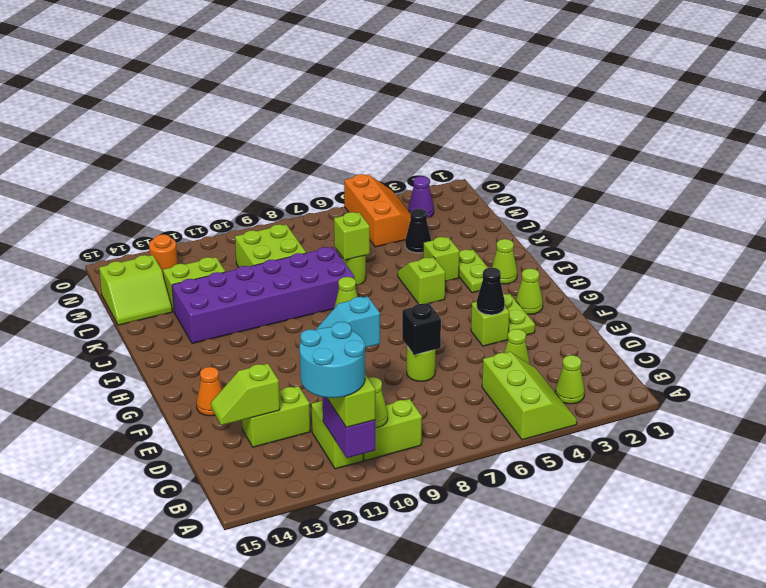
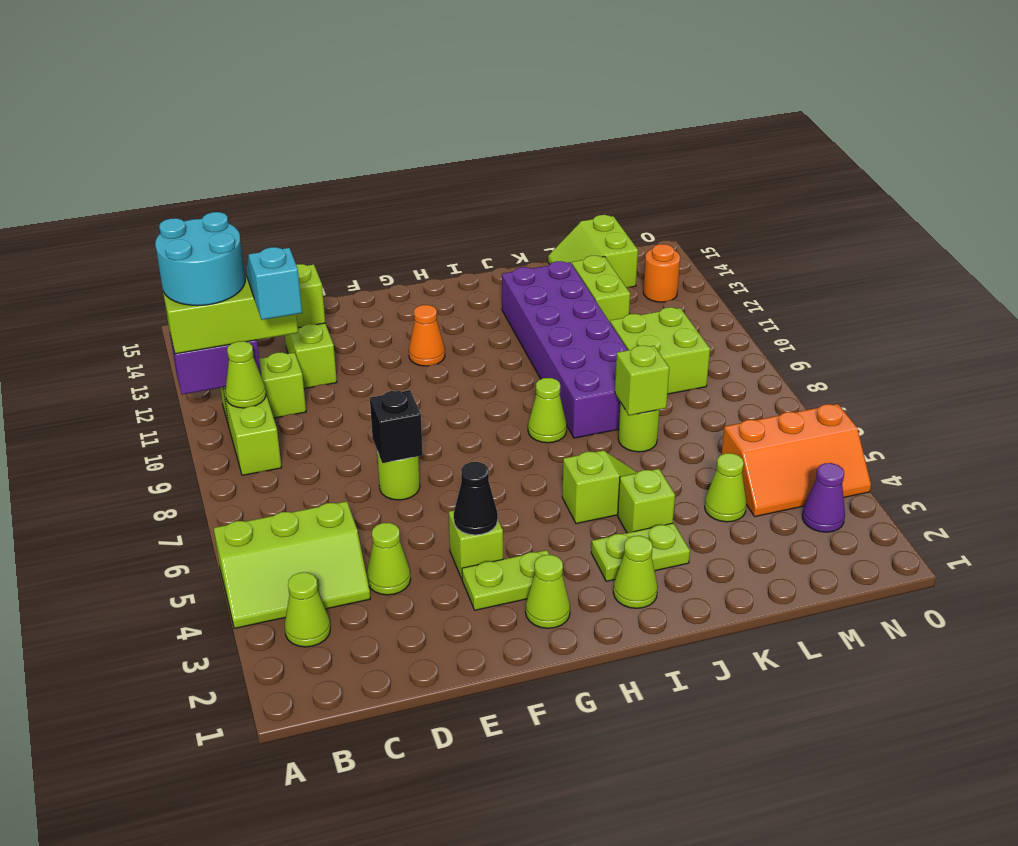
orange cone F14 level 1 -> orange cone G12 level 1
black cone L4 level 1 -> lime cone L4 level 1

